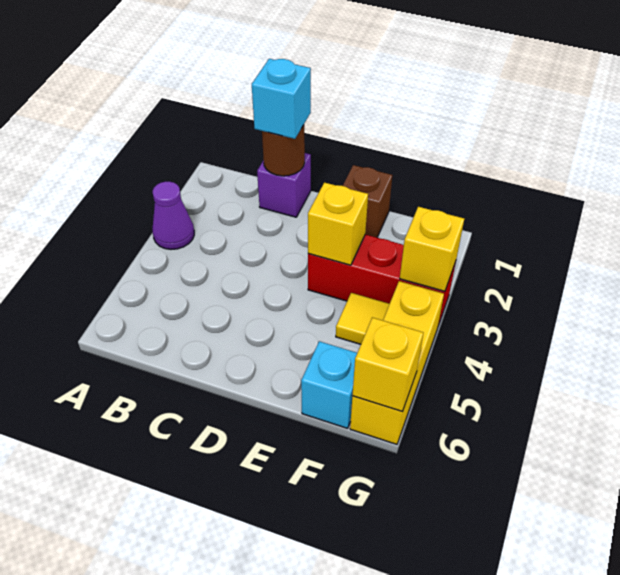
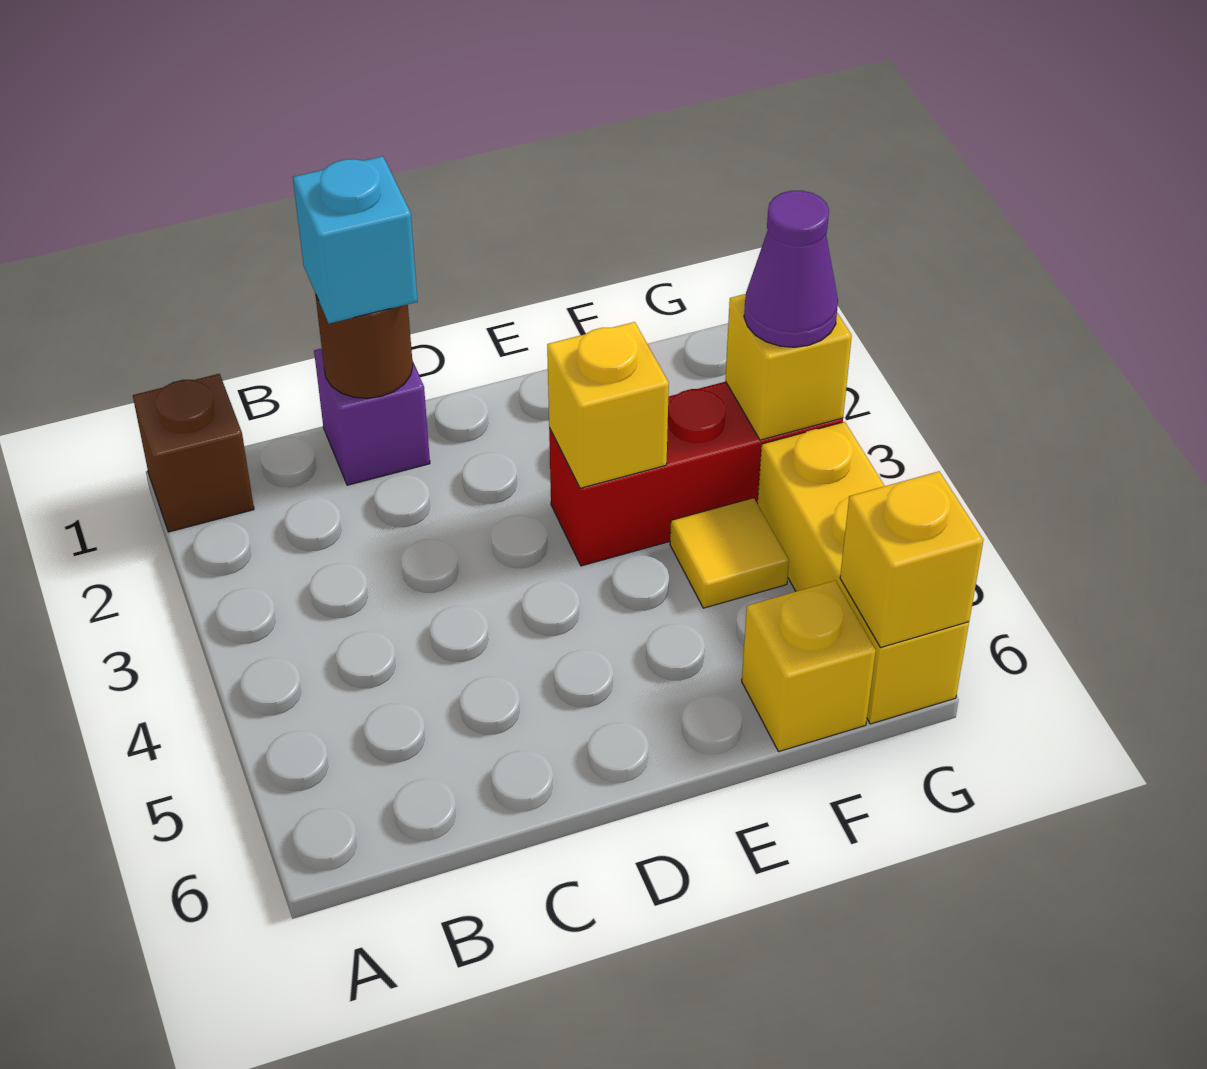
purple cone A3 level 1 -> purple cone G3 level 3
brown brick E1 level 1 -> brown brick A1 level 1
cyan brick F6 level 1 -> yellow brick F6 level 1

